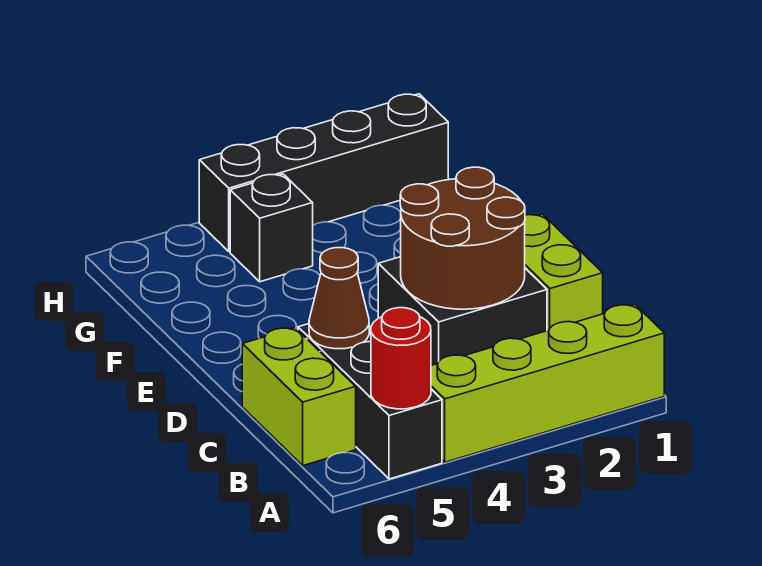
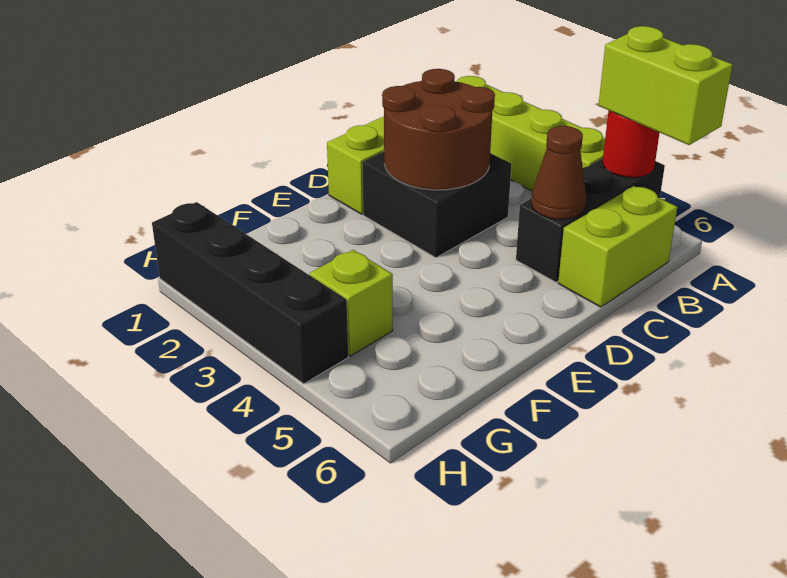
none -> lime brick A5:A6 level 3
black brick G4 level 1 -> lime brick G4 level 1

